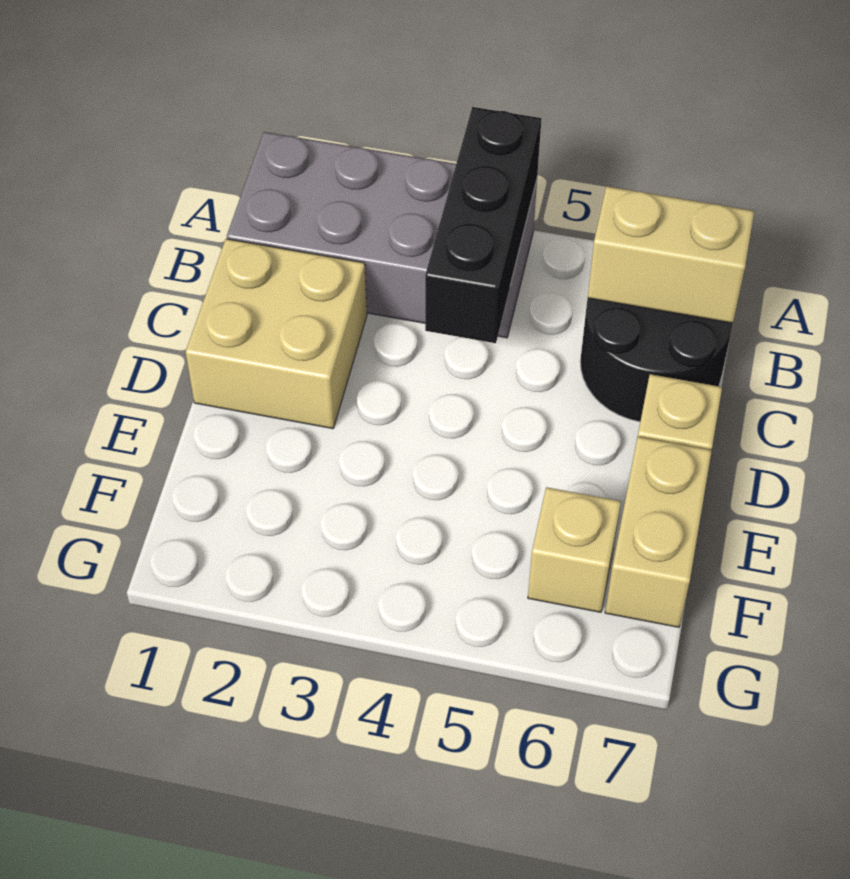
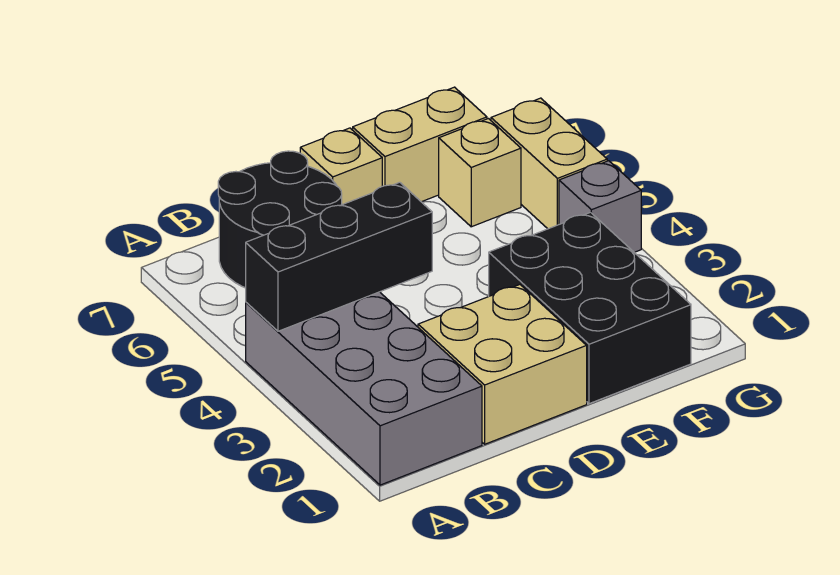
tan brick B6:B7 level 2 -> tan brick G5:G6 level 1
none -> black brick E1:F3 level 1
none -> grey brick G4 level 1

